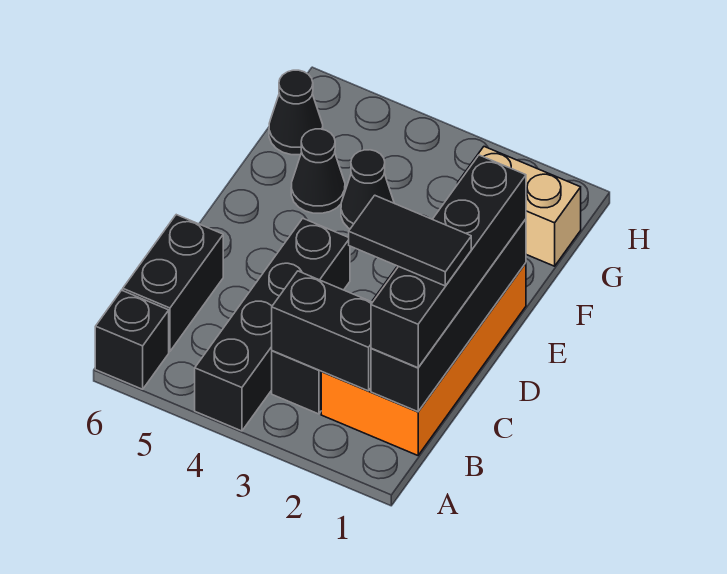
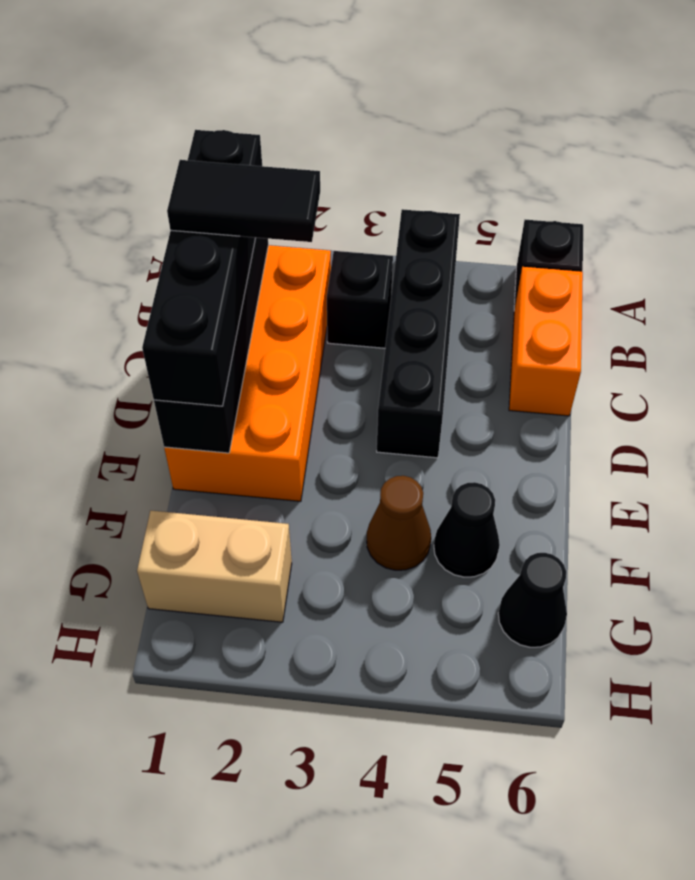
black brick B2:B3 level 2 -> none
black brick B6:C6 level 1 -> orange brick B6:C6 level 1
black cone F4 level 1 -> brown cone F4 level 1

